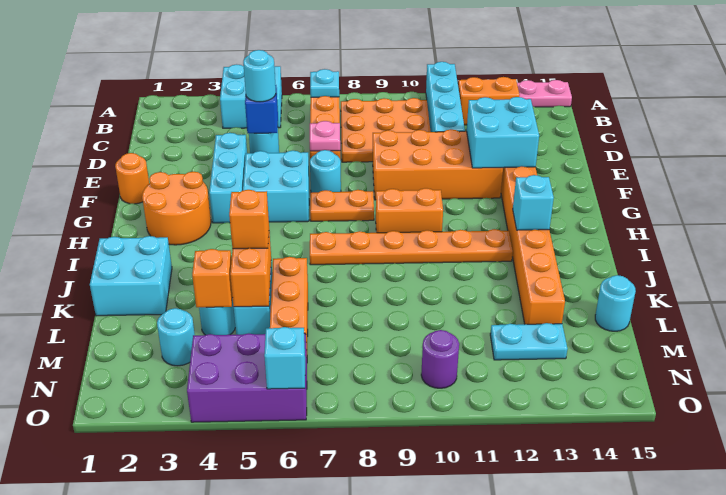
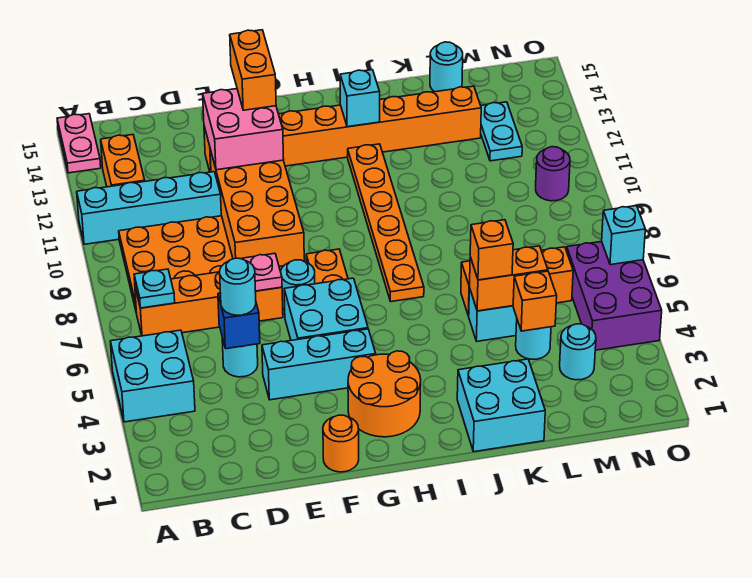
cyan brick E12:F13 level 2 -> pink brick E12:F13 level 2
orange brick H9:H10 level 1 -> orange brick F13:F14 level 3

